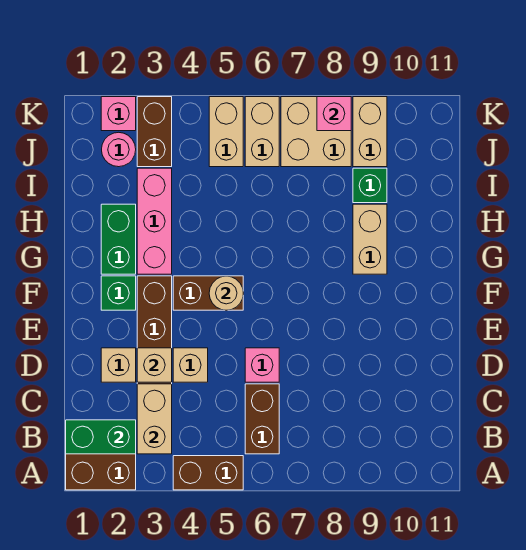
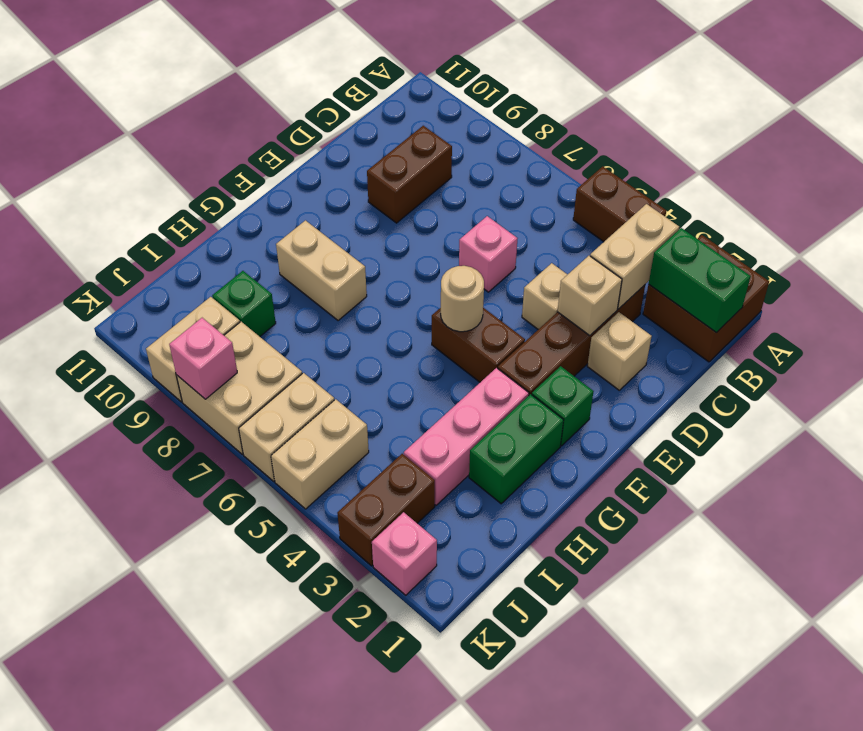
brown brick B6:C6 level 1 -> brown brick C9:D9 level 1
tan brick G9:H9 level 1 -> tan brick G8:G9 level 1
pink round brick J2 level 1 -> none

